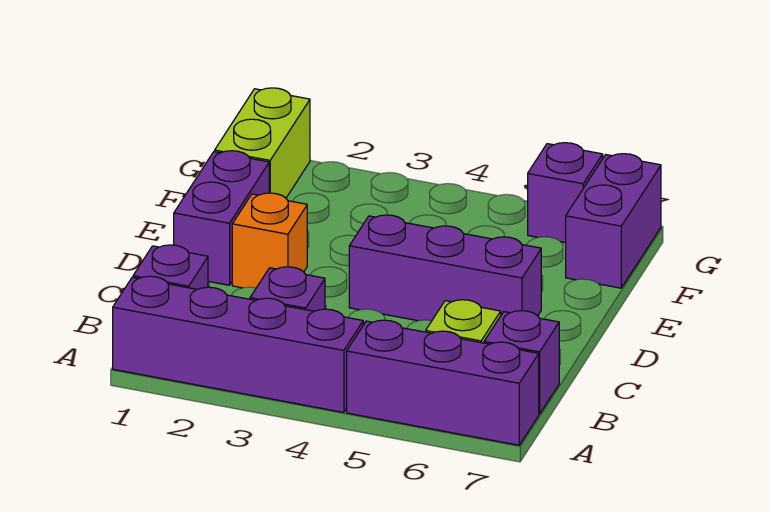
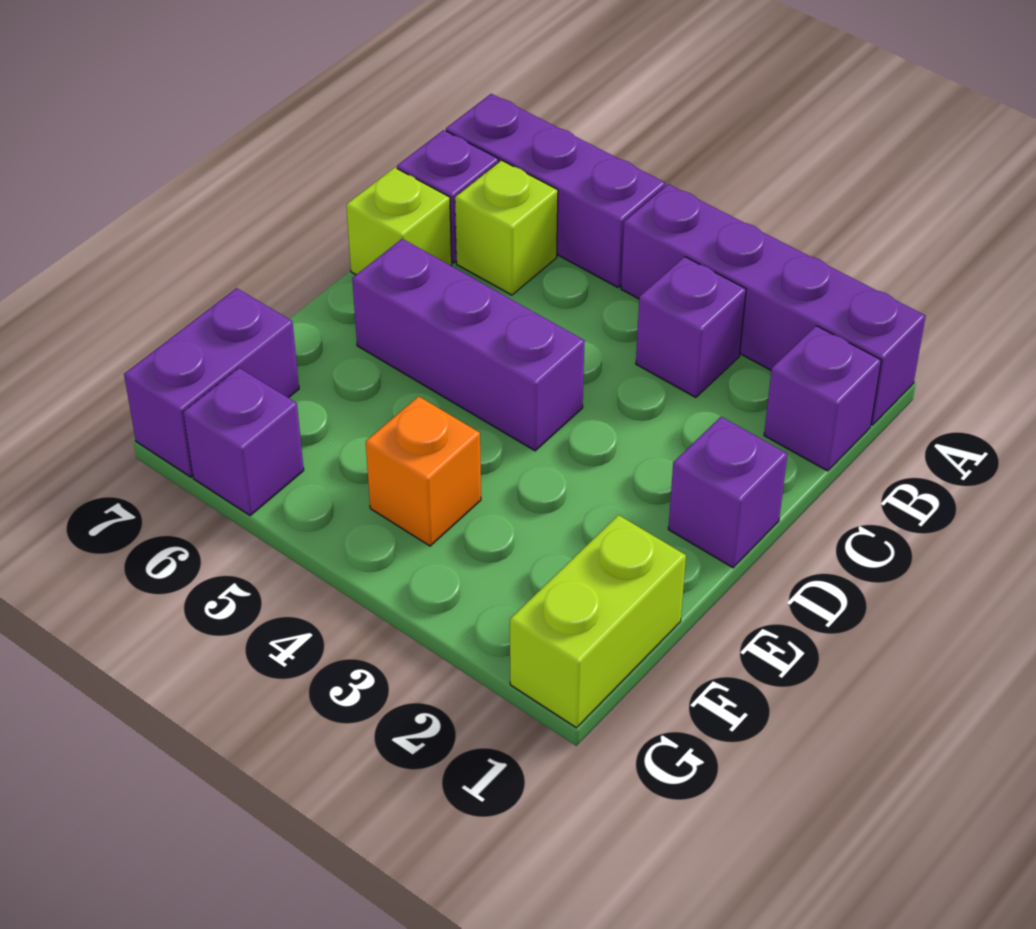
none -> lime brick C7 level 1
purple brick D1:E1 level 1 -> purple brick D1 level 1
orange brick D2 level 1 -> orange brick F4 level 1

